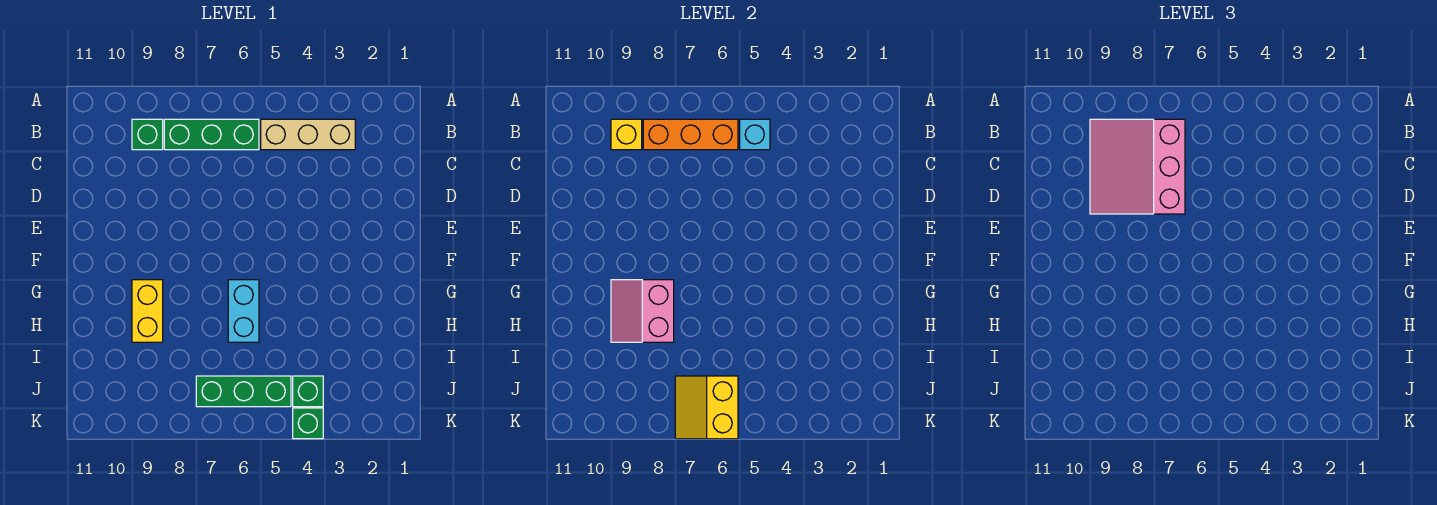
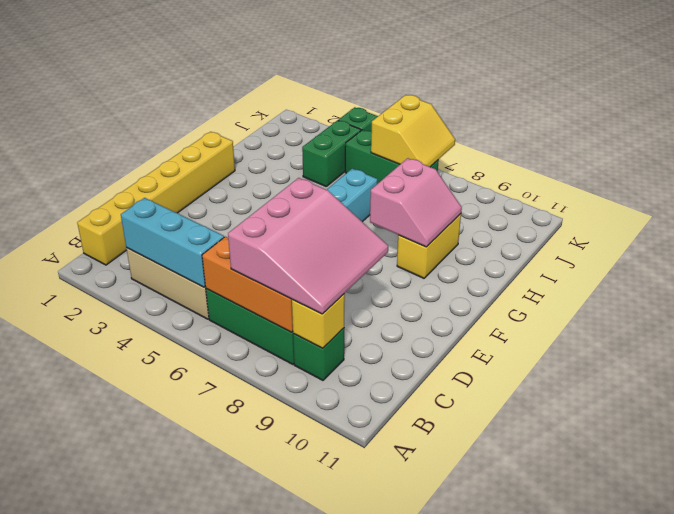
none -> yellow brick B1:G1 level 1
cyan brick B5 level 2 -> cyan brick B3:B5 level 2
green brick J4 level 1 -> green brick I4:J4 level 1

